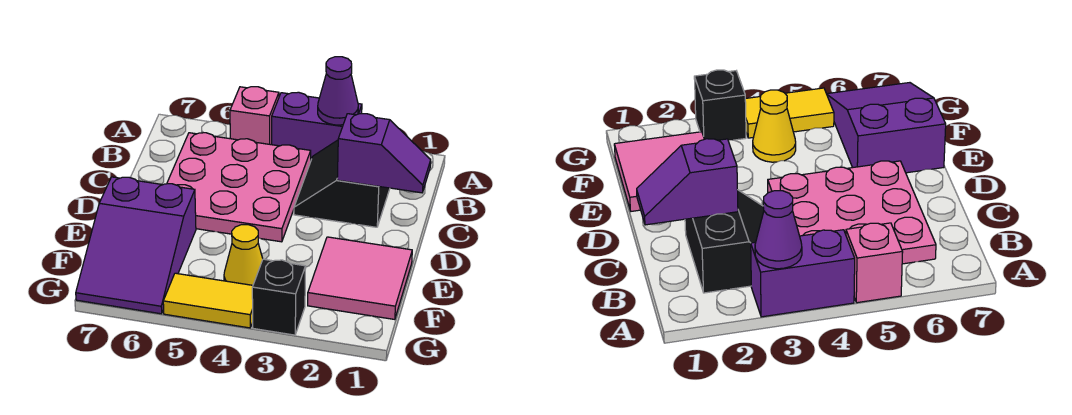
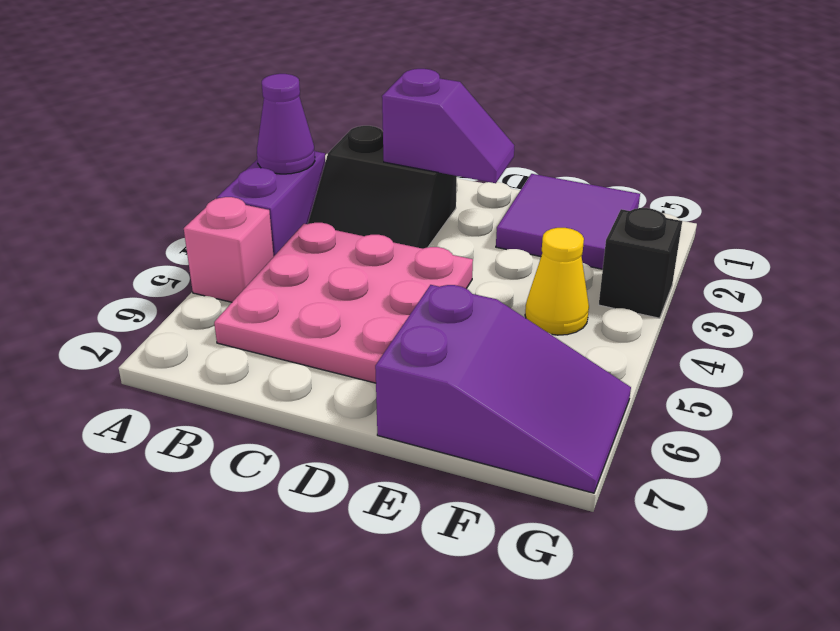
purple slope C1:C2 level 2 top 2 -> purple slope C2:D2 level 2 top C
pink tile E1:F2 level 1 -> purple tile E1:F2 level 1
yellow tile G4:G5 level 1 -> none

